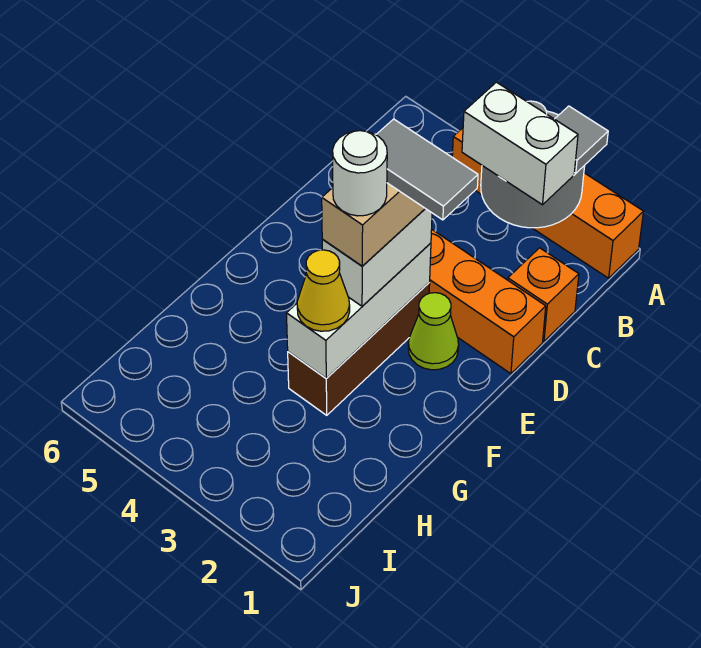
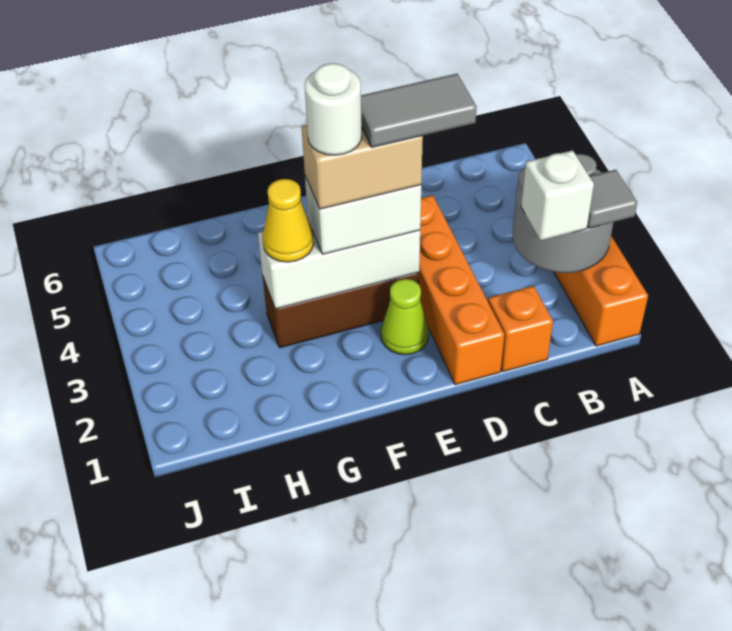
white brick B2:B3 level 3 -> white brick B2 level 3
grey tile E2:E3 level 5 -> grey tile D3:E3 level 5

